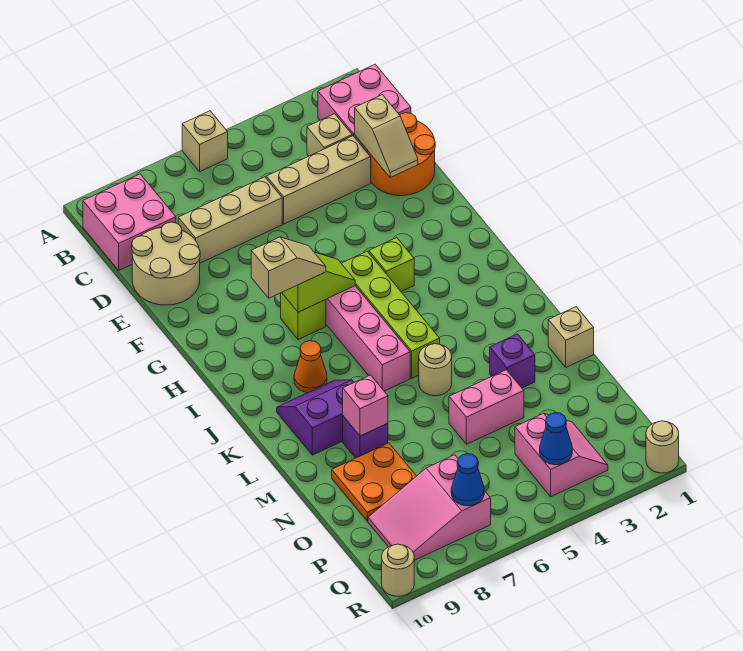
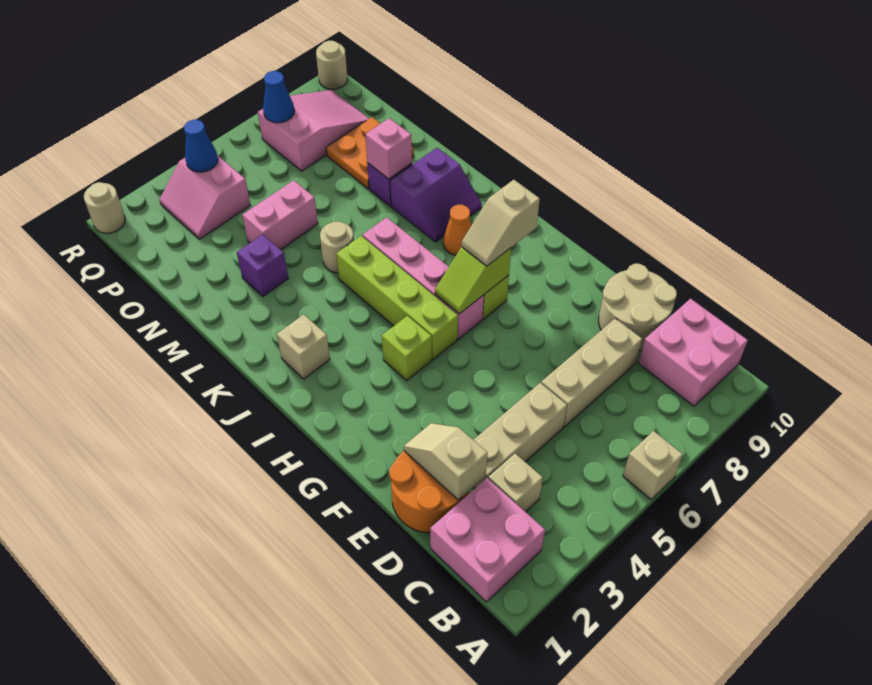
tan brick M1 level 1 -> tan brick J2 level 1

